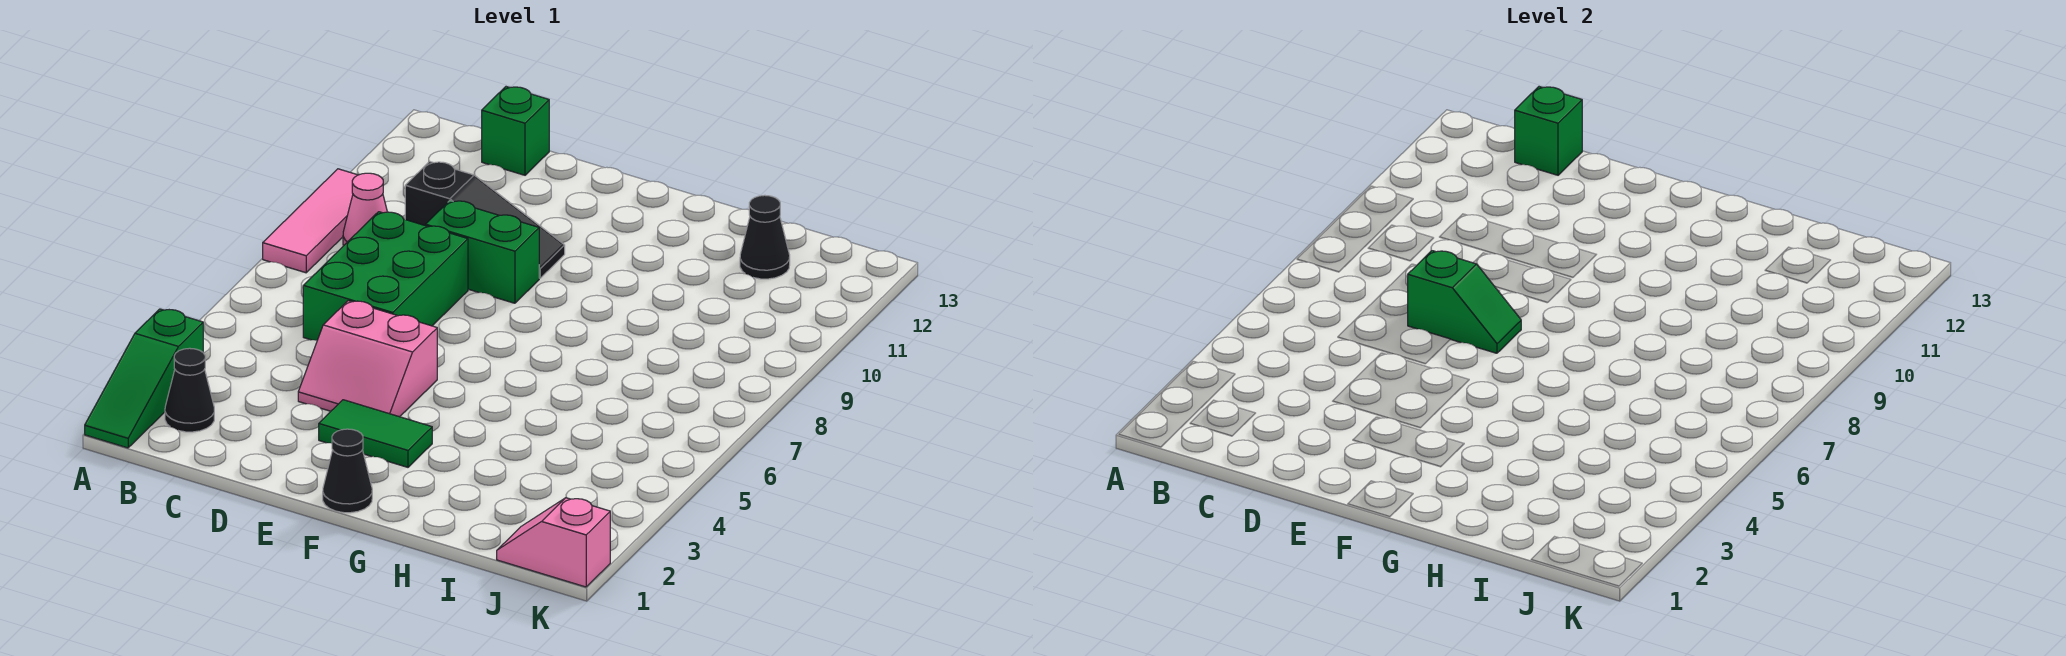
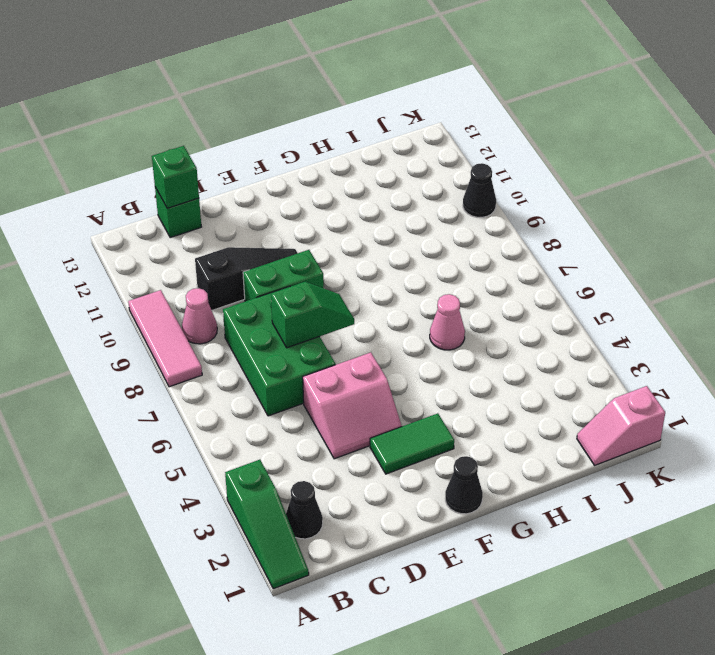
none -> pink cone H6 level 1
black cone I12 level 1 -> black cone K10 level 1

